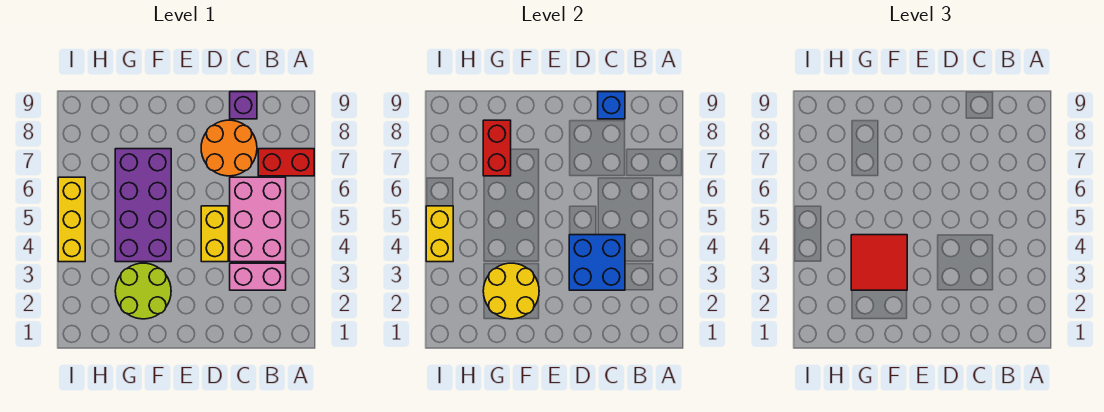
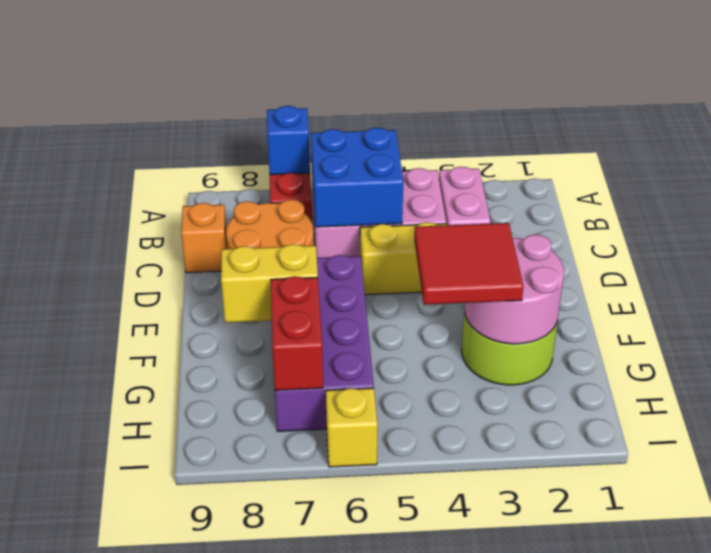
blue brick C3:D4 level 2 -> blue brick B5:C6 level 2
purple brick C9 level 1 -> orange brick C9 level 1
blue brick C9 level 2 -> blue brick A7 level 2
yellow round brick F2:G3 level 2 -> pink round brick F2:G3 level 2
purple brick F4:G7 level 1 -> purple brick E6:H7 level 1
red brick G7:G8 level 2 -> red brick G7:H7 level 2
yellow brick I4:I6 level 1 -> yellow brick I6 level 1
yellow brick I4:I5 level 2 -> yellow brick F7:F8 level 2

